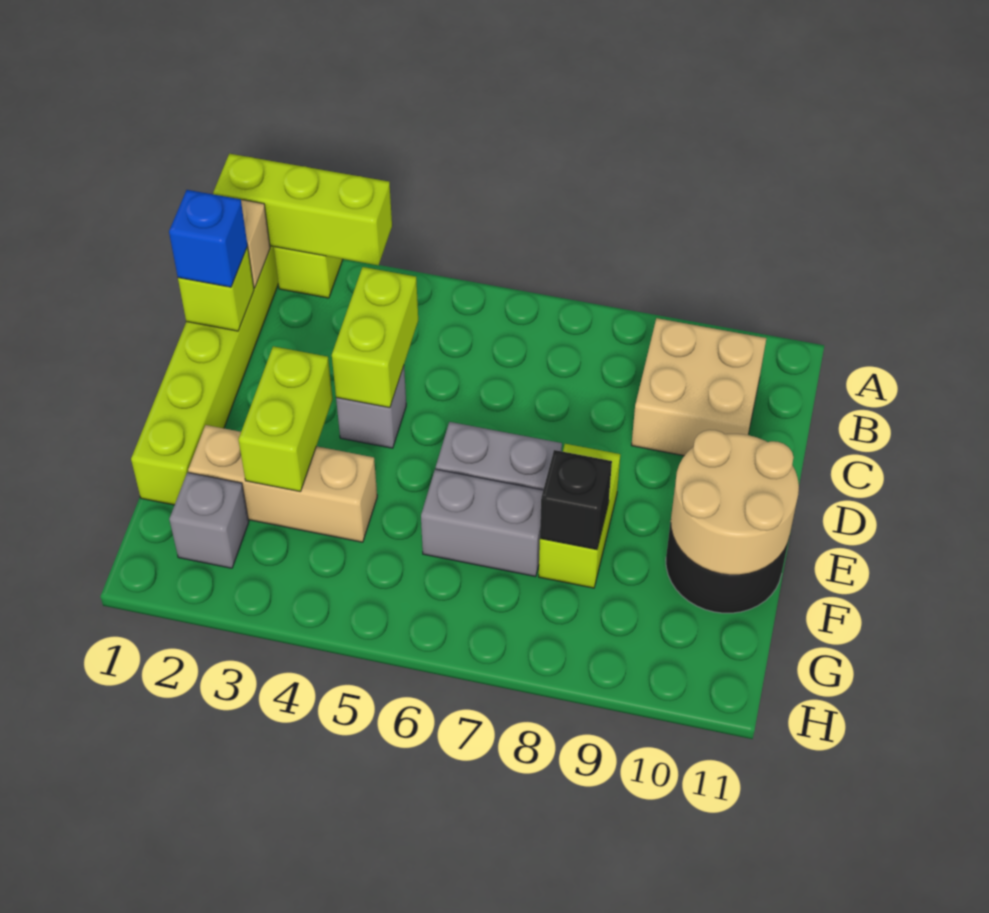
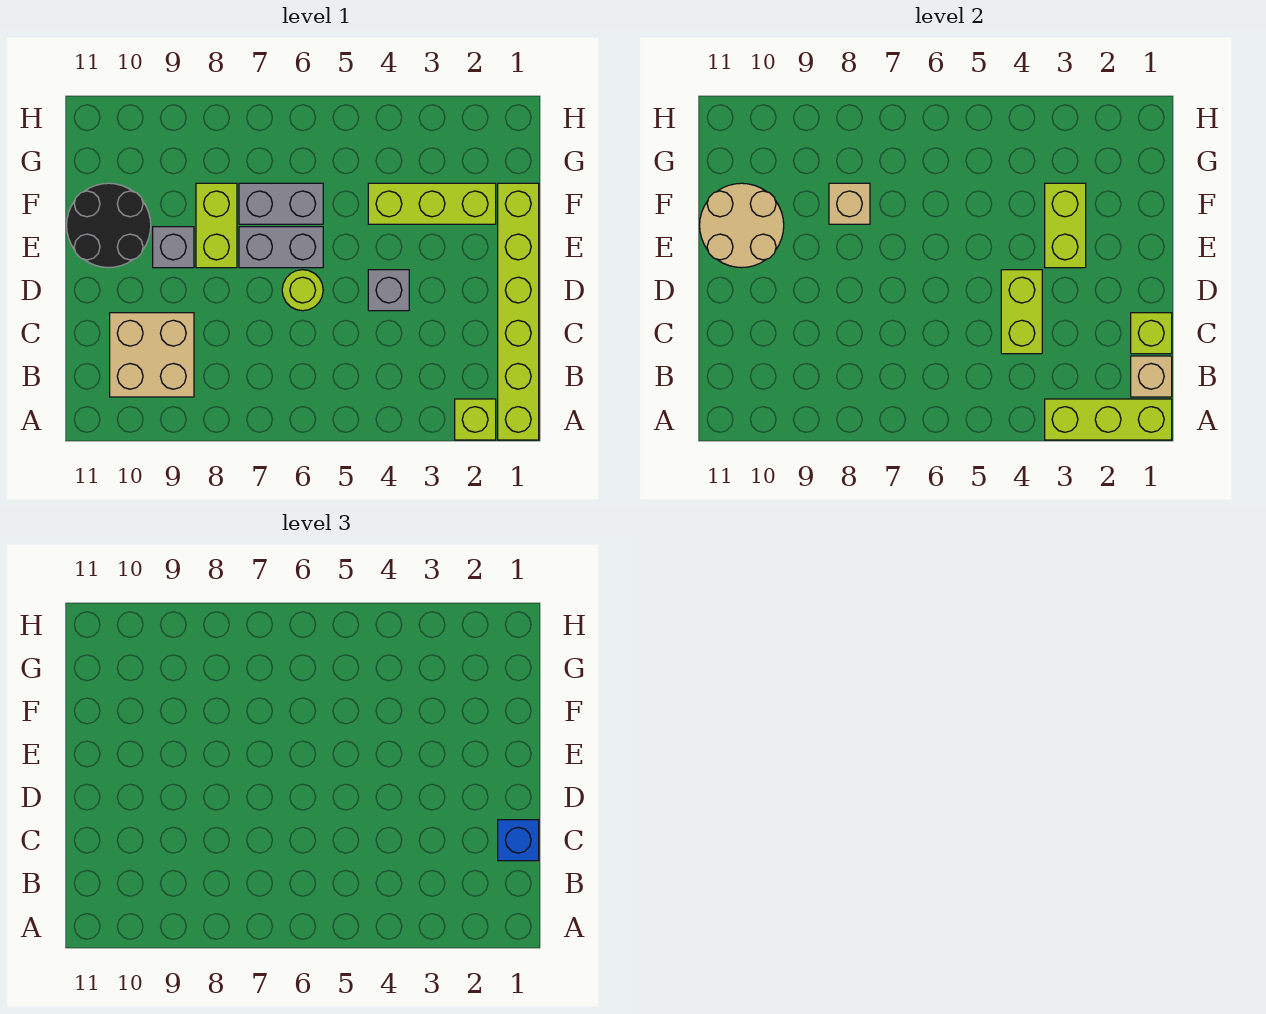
none -> lime round brick D6 level 1
tan brick F2:F4 level 1 -> lime brick F2:F4 level 1
black brick F8 level 2 -> tan brick F8 level 2
grey brick G2 level 1 -> grey brick E9 level 1

